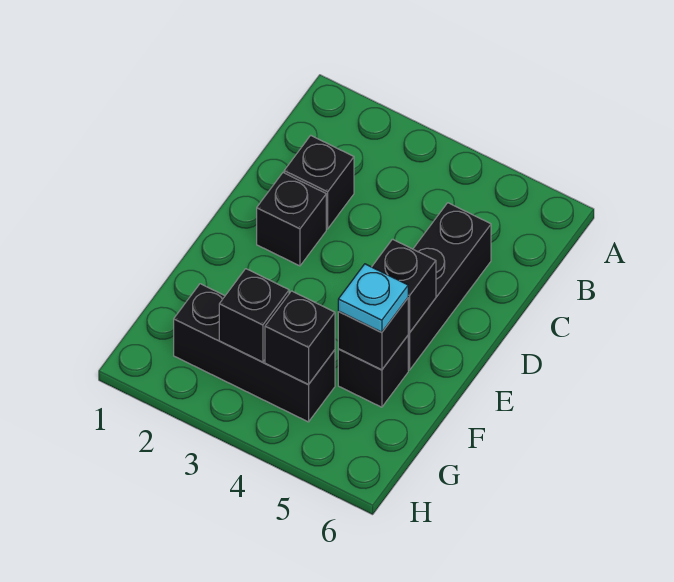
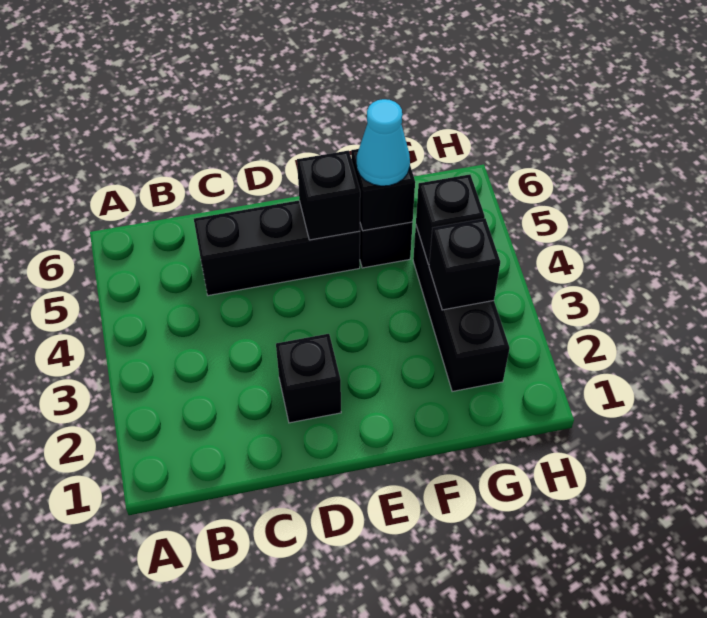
black brick C2 level 1 -> none
cyan plate F5 level 3 -> cyan cone F5 level 3

